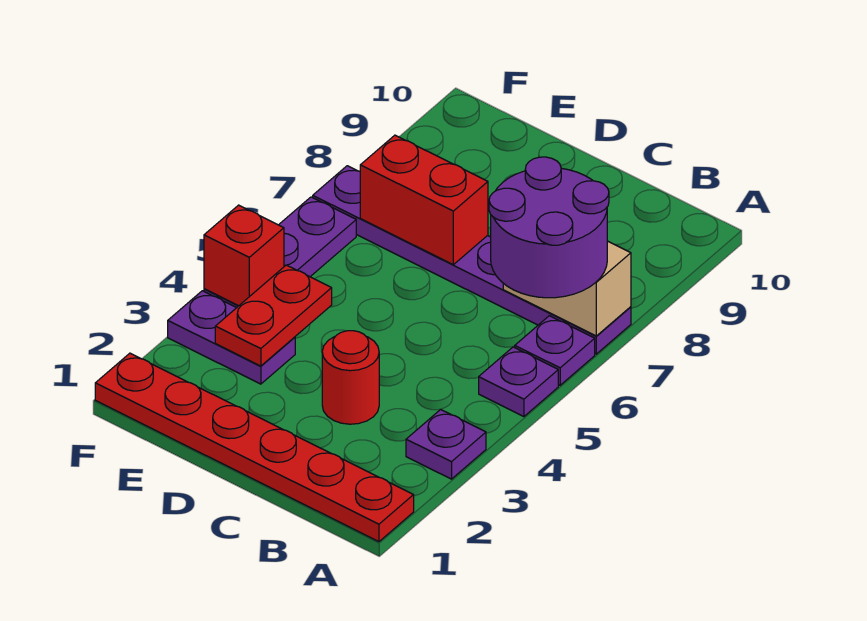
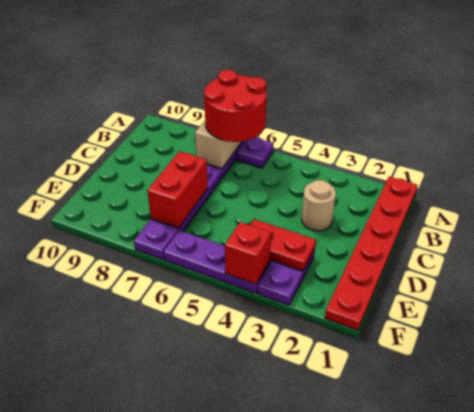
purple plate A3 level 1 -> none
purple plate A5 level 1 -> none
purple round brick A6:B7 level 3 -> red round brick A6:B7 level 3
red round brick C3 level 1 -> tan round brick C3 level 1

